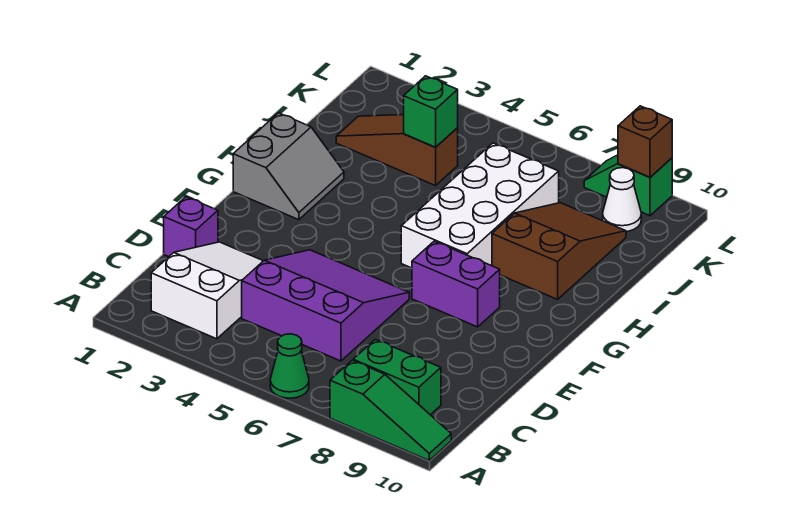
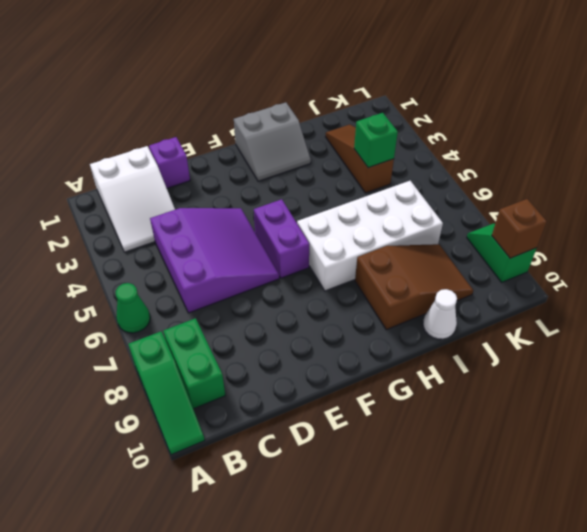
white slope B2:D3 level 1 top B -> white slope B1:C3 level 1 top 1
purple brick F7:F8 level 1 -> purple brick F5:F6 level 1
white cone K9 level 1 -> white cone I10 level 1

